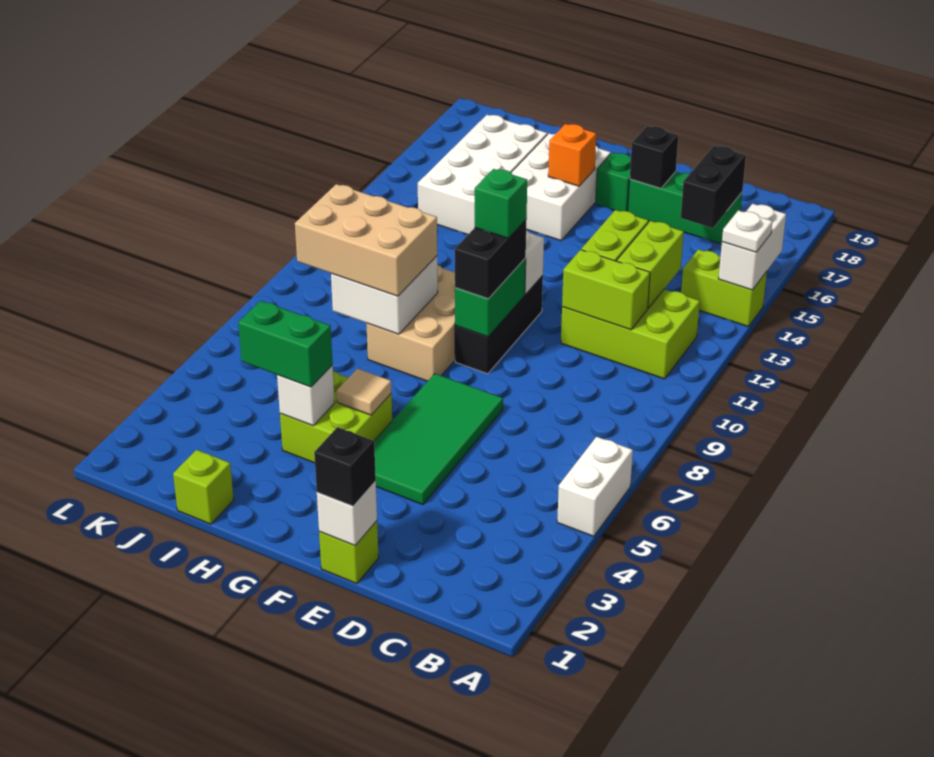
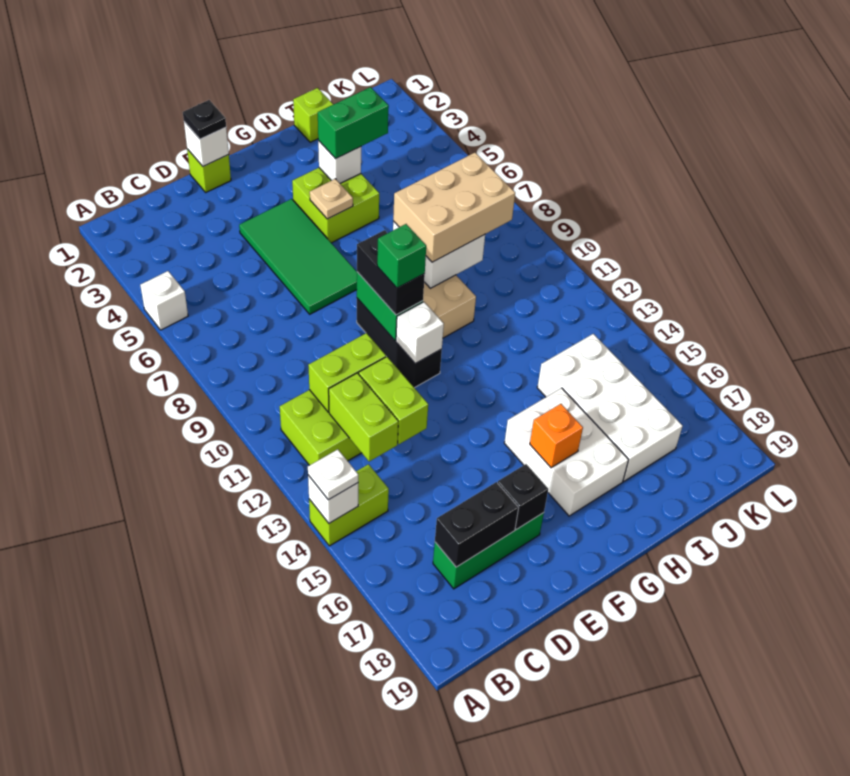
white brick A5:A6 level 1 -> white brick A5 level 1
white brick A14:A15 level 2 -> white brick A14 level 2
black brick C16:C17 level 2 -> black brick C17:D17 level 2
black brick E1 level 3 -> black plate E1 level 3
green brick F17 level 1 -> none
tan tile G5 level 2 -> tan plate G5 level 2

